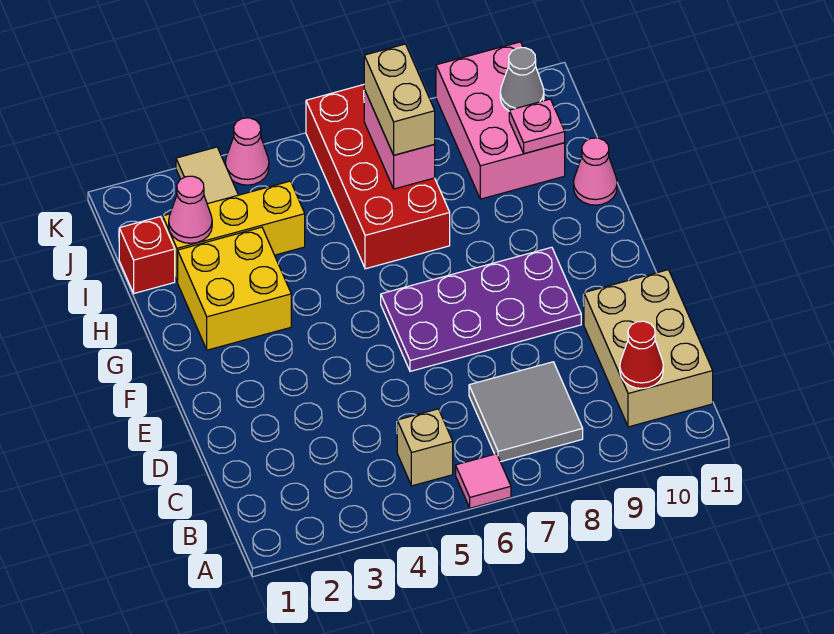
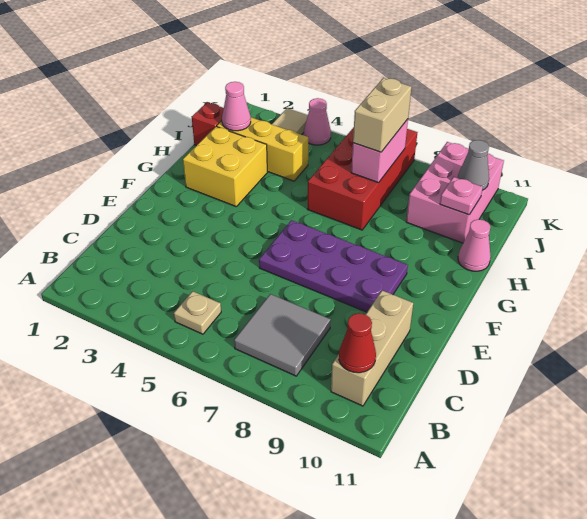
pink tile A6 level 1 -> none
tan brick B5 level 1 -> tan plate B5 level 1
tan brick B10:D11 level 1 -> tan brick B10:D10 level 1

